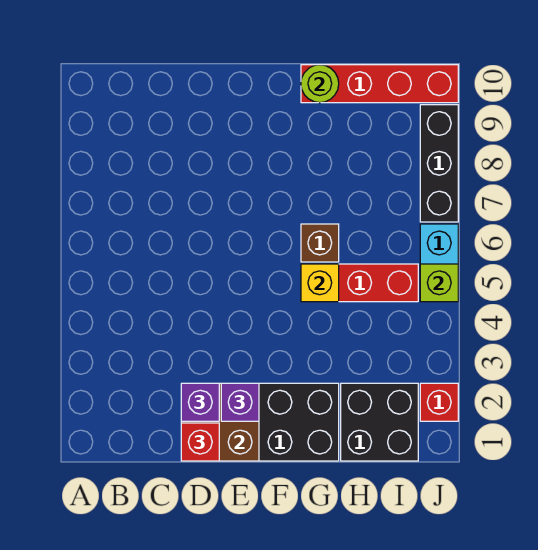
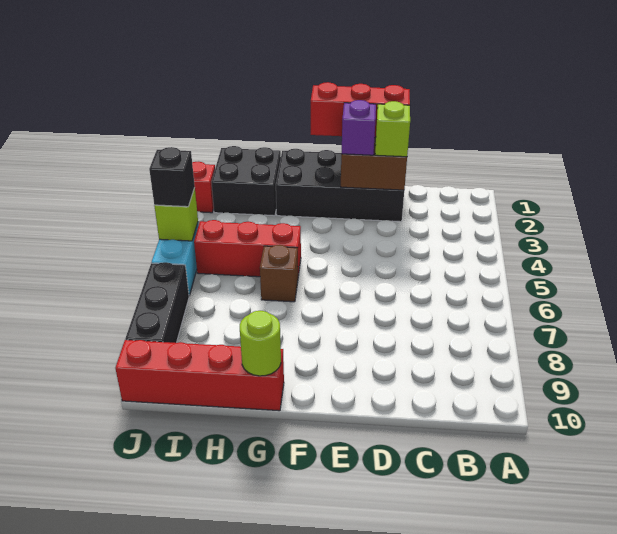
red brick D1 level 3 -> red brick D1:F1 level 3
purple brick D2 level 3 -> lime brick D2 level 3
yellow brick G5 level 2 -> none
none -> black brick J5 level 3

